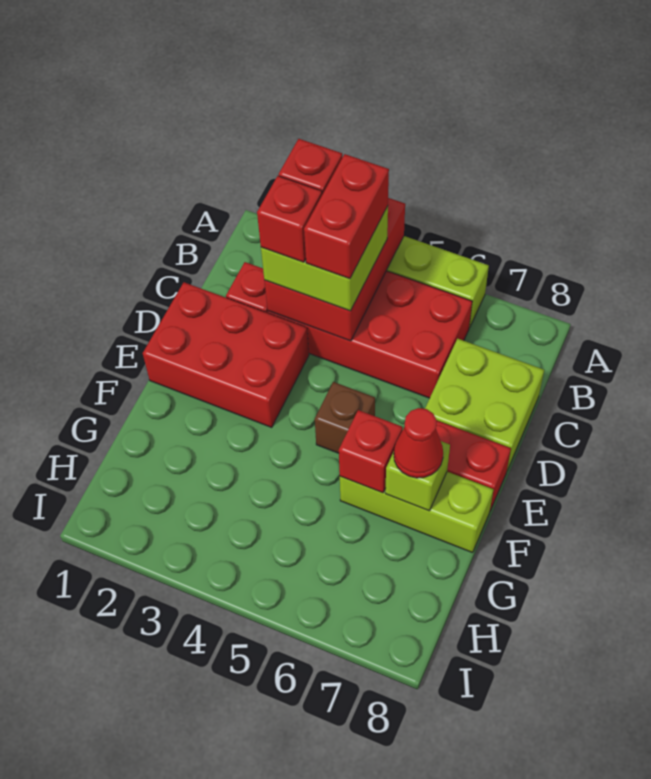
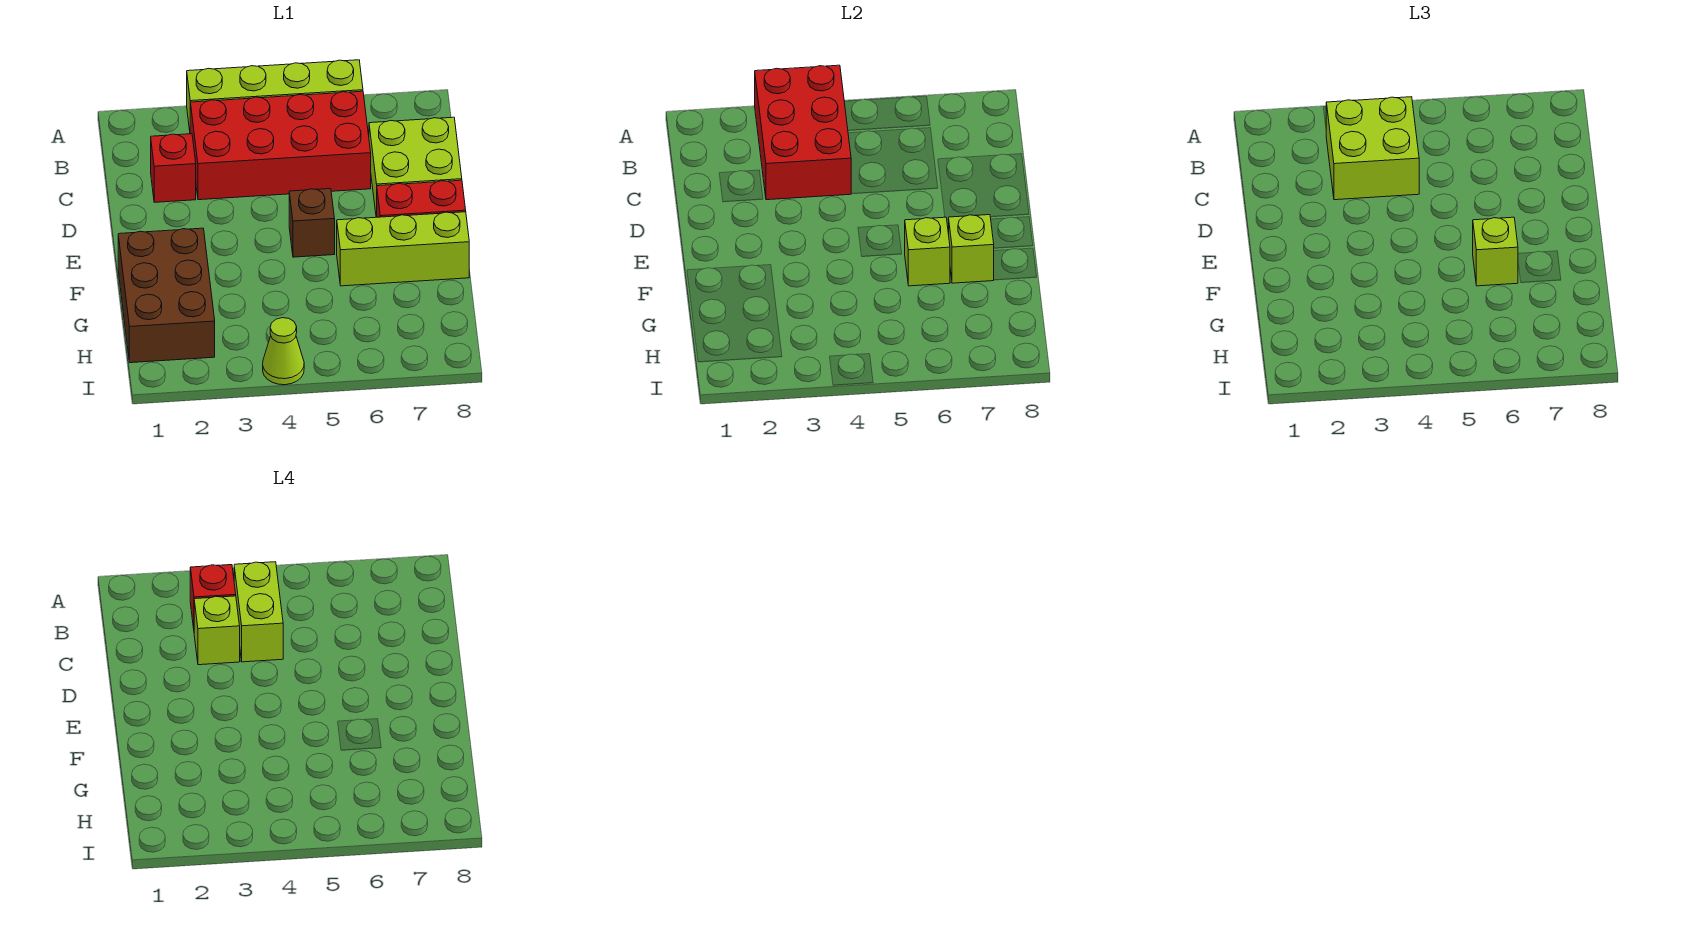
red brick B4:C4 level 4 -> lime brick B4:C4 level 4
red brick C3 level 4 -> lime brick C3 level 4
red brick D1:E3 level 1 -> none
none -> brown brick F1:H2 level 1
red brick F6 level 2 -> lime brick F6 level 2
none -> lime brick F6 level 3
red cone F7 level 3 -> none
none -> lime cone I4 level 1

